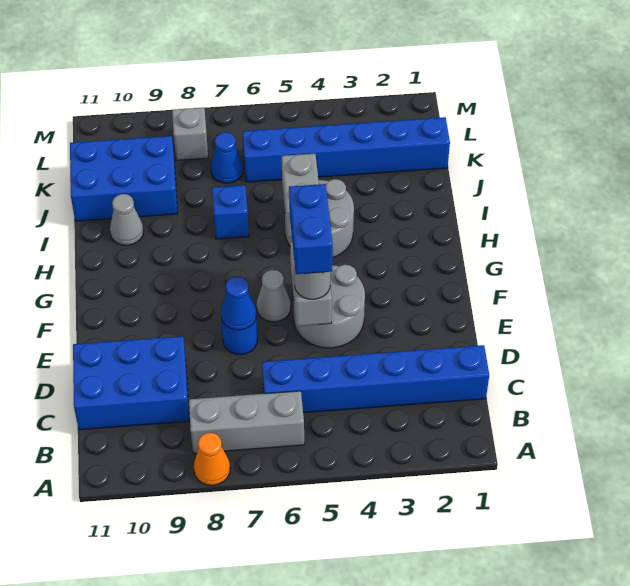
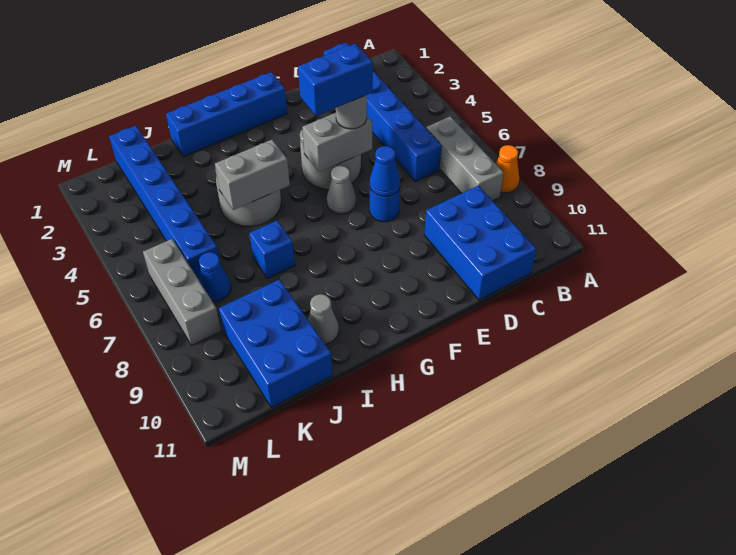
none -> blue brick F1:I1 level 1
grey brick L8 level 1 -> grey brick L6:L8 level 1

